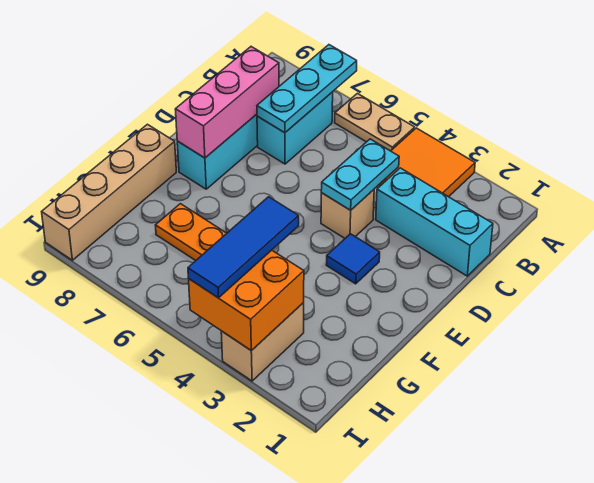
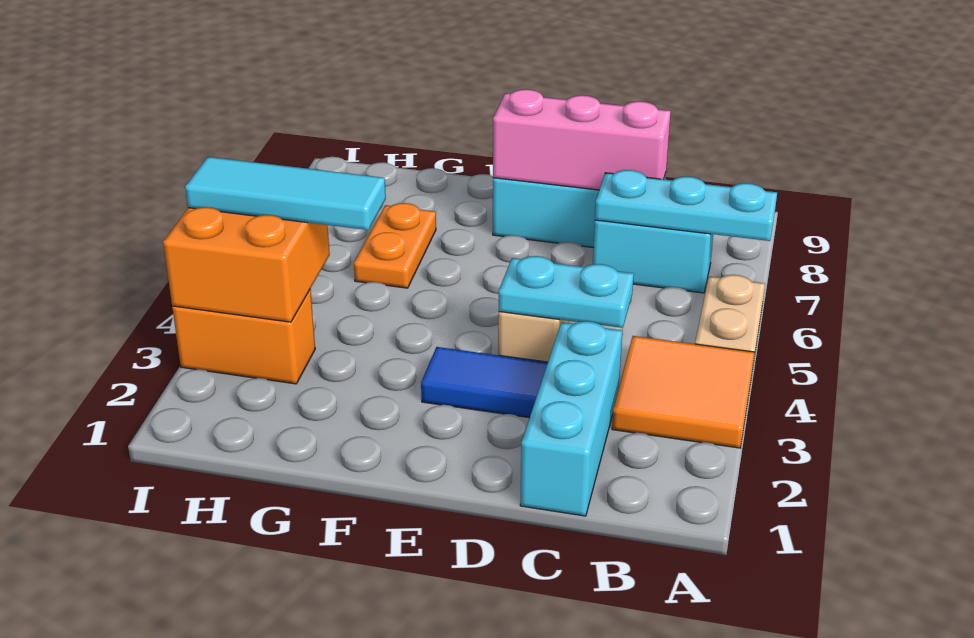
blue tile E3 level 1 -> blue tile D3:E3 level 1
tan brick F9:I9 level 1 -> none
blue tile G4:I4 level 3 -> cyan tile G4:I4 level 3
tan brick H3:I3 level 1 -> orange brick H3:I3 level 1

